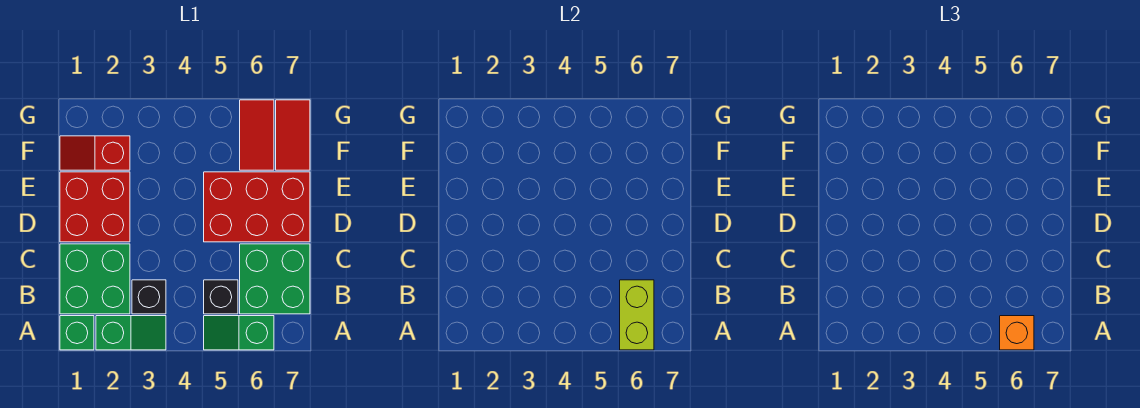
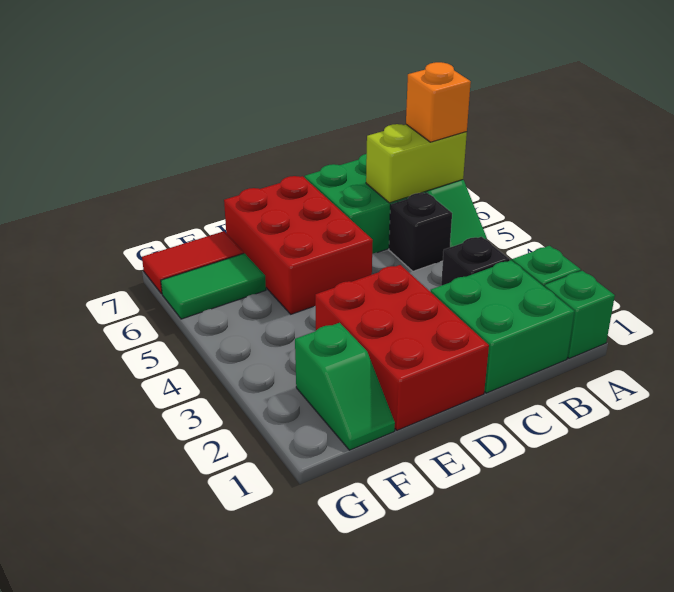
red brick D1:E2 level 1 -> red brick D1:E3 level 1
red slope F1:F2 level 1 top 2 -> green slope F1:F2 level 1 top 2
red tile F6:G6 level 1 -> green tile F6:G6 level 1

